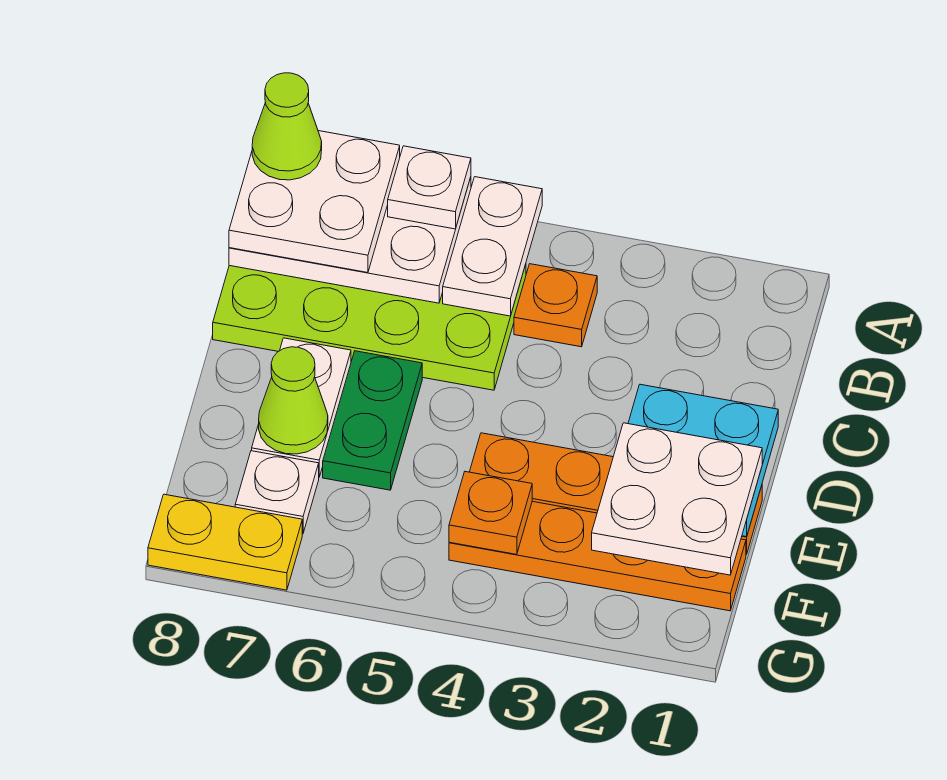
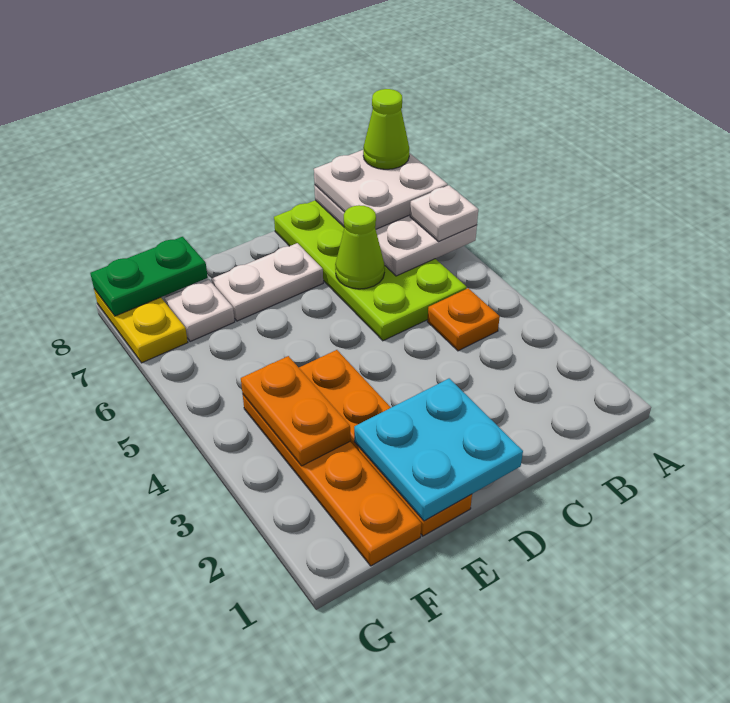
white plate A5:B5 level 2 -> none
green plate D6:E6 level 1 -> green plate F8:G8 level 2
white plate E1:F2 level 3 -> none
lime cone E7 level 2 -> lime cone C6 level 2
orange plate F4 level 2 -> orange plate F3:F4 level 2

